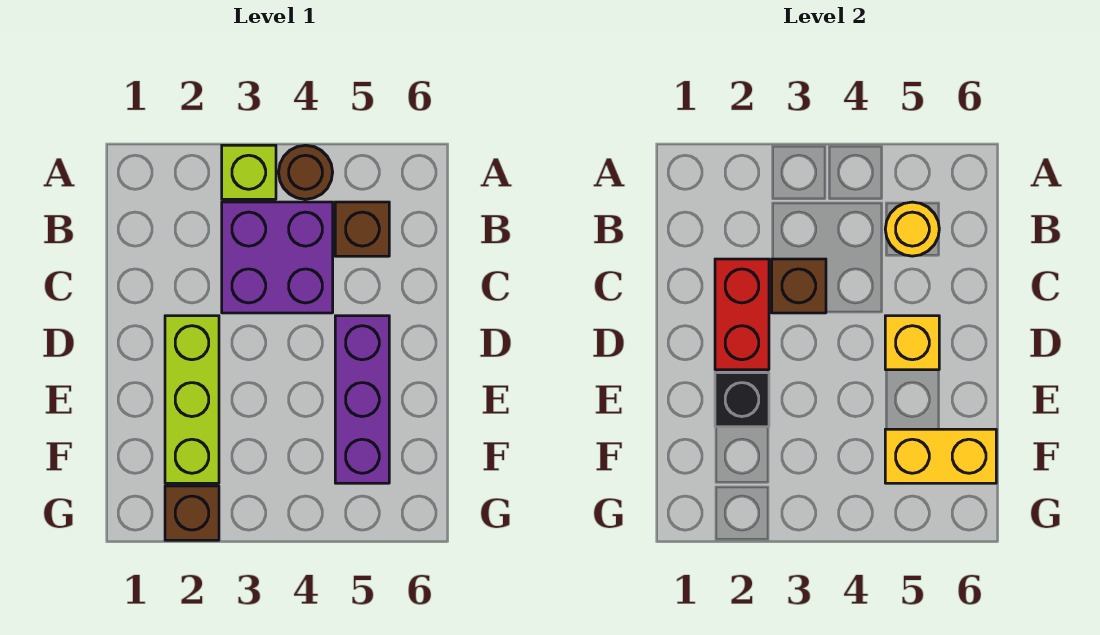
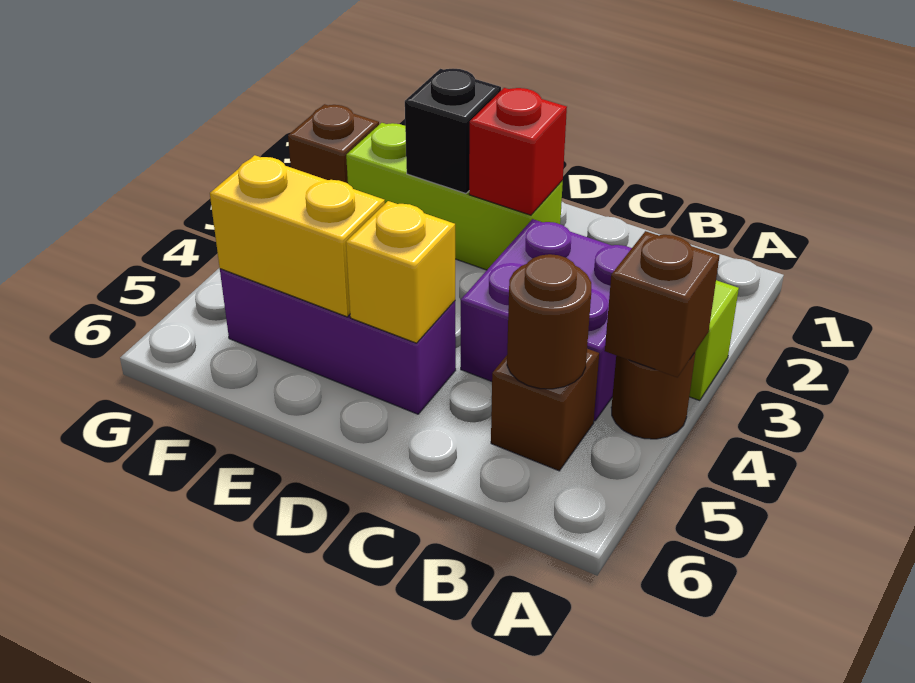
yellow round brick B5 level 2 -> brown round brick B5 level 2
red brick C2:D2 level 2 -> red brick D2 level 2
brown brick C3 level 2 -> brown brick A4 level 2
yellow brick F5:F6 level 2 -> yellow brick E5:F5 level 2

